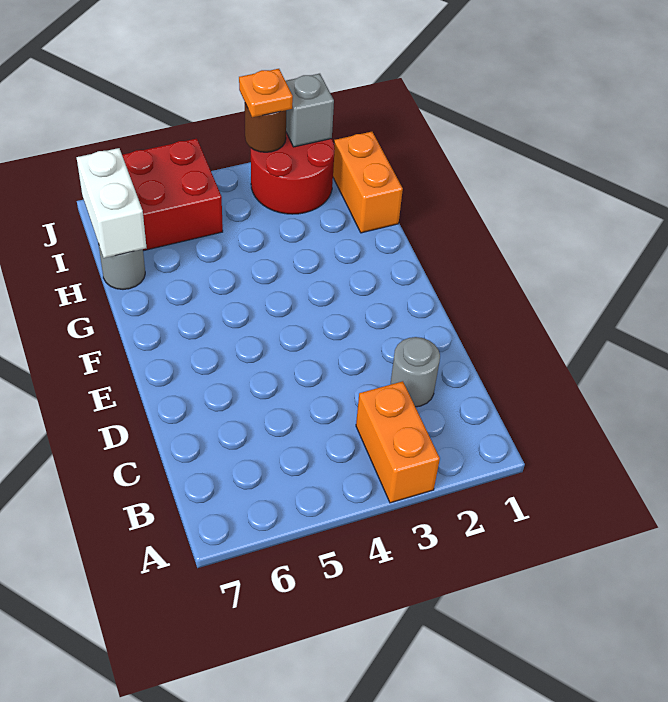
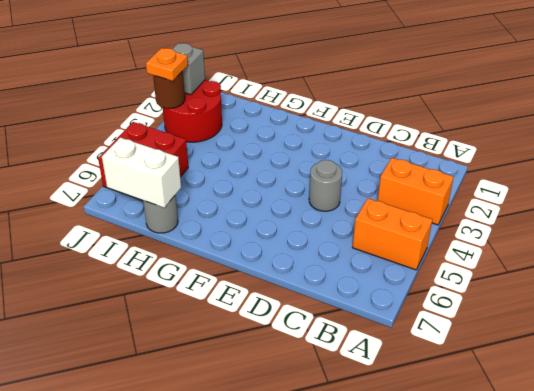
grey round brick C2 level 1 -> grey round brick D4 level 1
orange brick H1:I1 level 1 -> orange brick A5:B5 level 1

